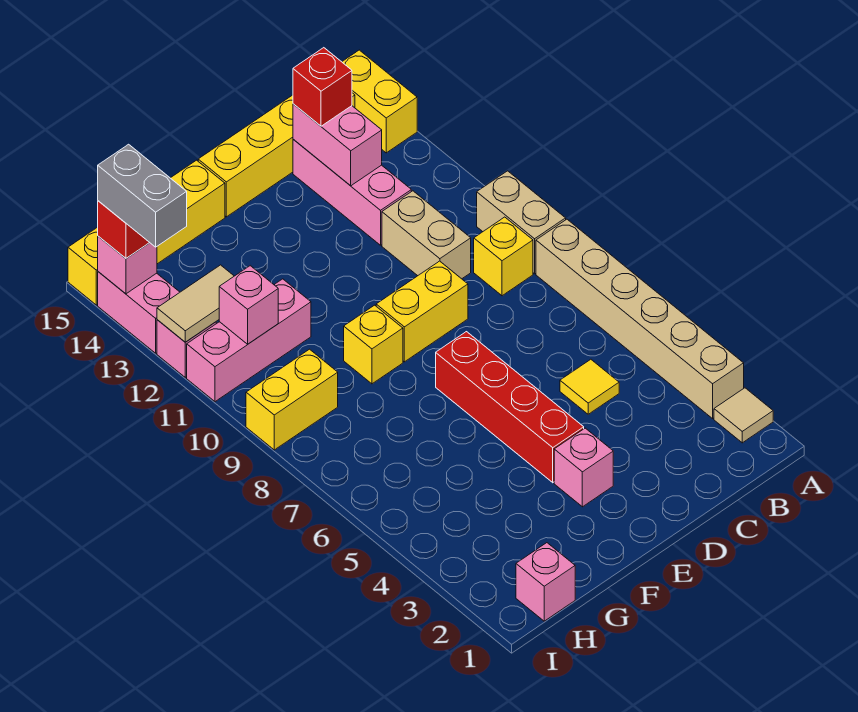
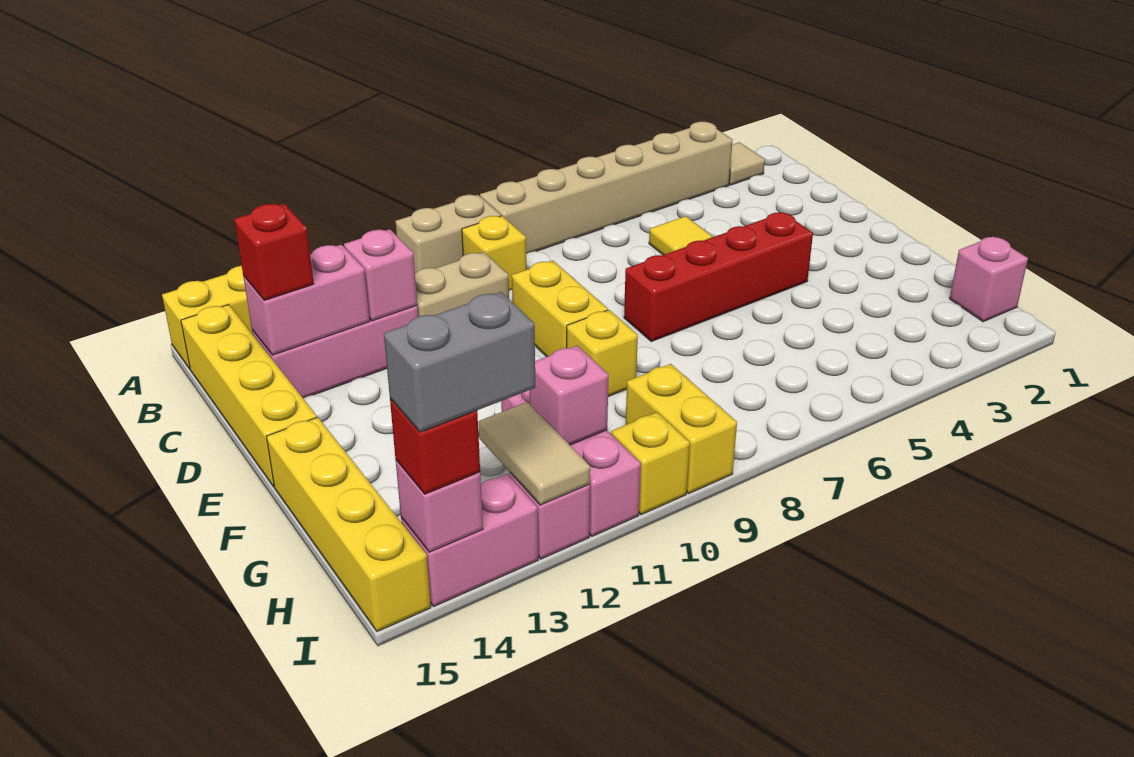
pink brick E3 level 1 -> pink brick C12 level 2
none -> yellow brick I10 level 1

